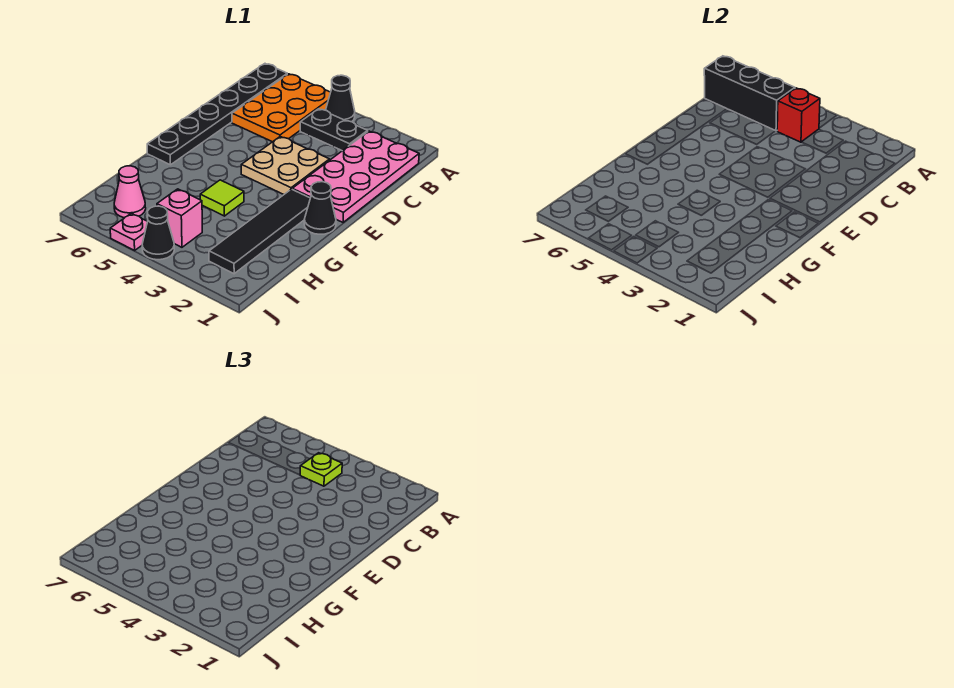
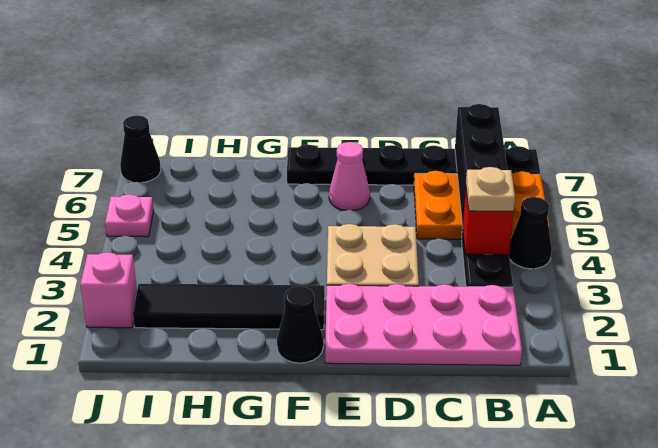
lime plate B4 level 3 -> tan plate B4 level 3
lime tile G4 level 1 -> none
pink brick I4 level 1 -> pink brick J2 level 1
pink cone I6 level 1 -> pink cone E6 level 1
black cone J4 level 1 -> black cone J7 level 1

